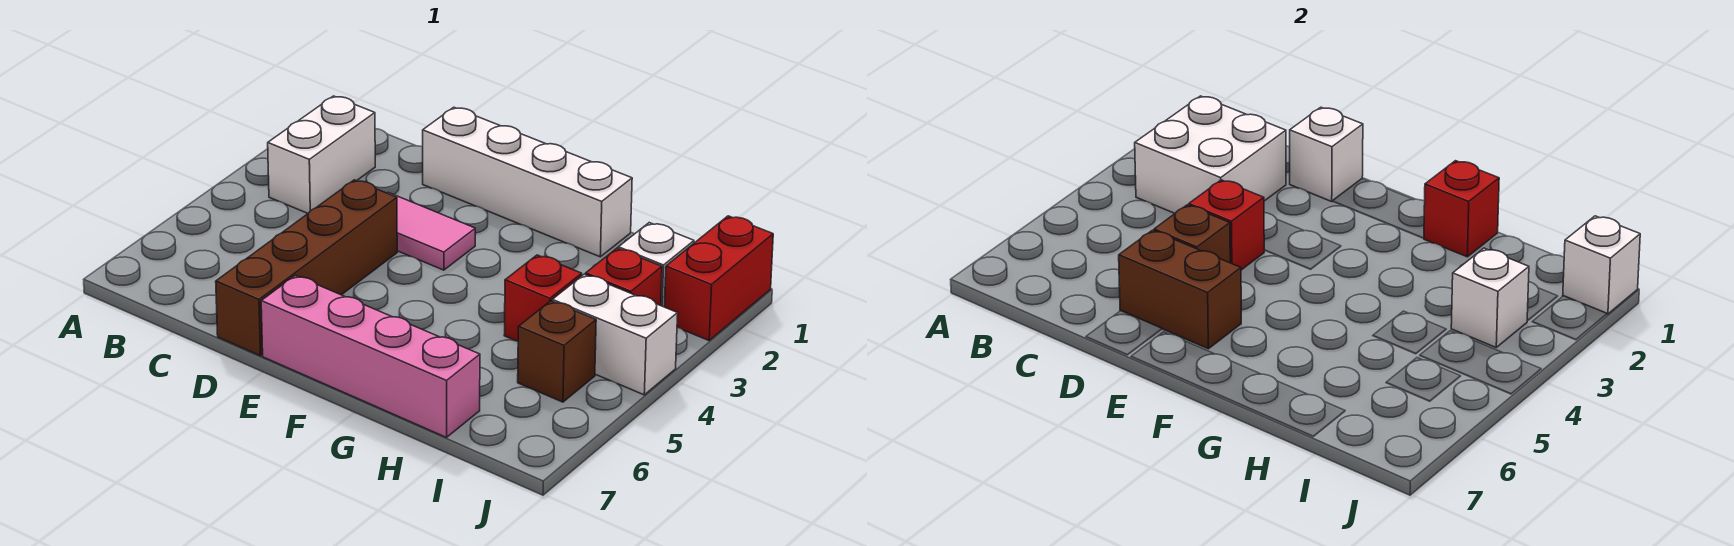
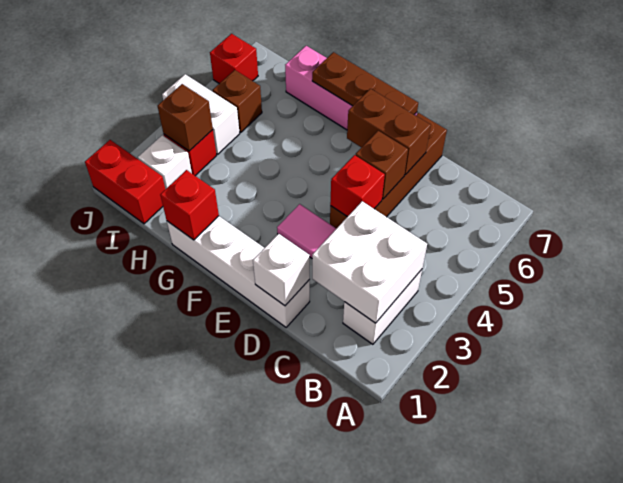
none -> brown plate E7:G7 level 2
red brick H4 level 1 -> red brick J6 level 1
white brick I3 level 2 -> brown brick I3 level 2
red brick J1:J2 level 1 -> red brick I1:J1 level 1
white brick J1 level 2 -> none

